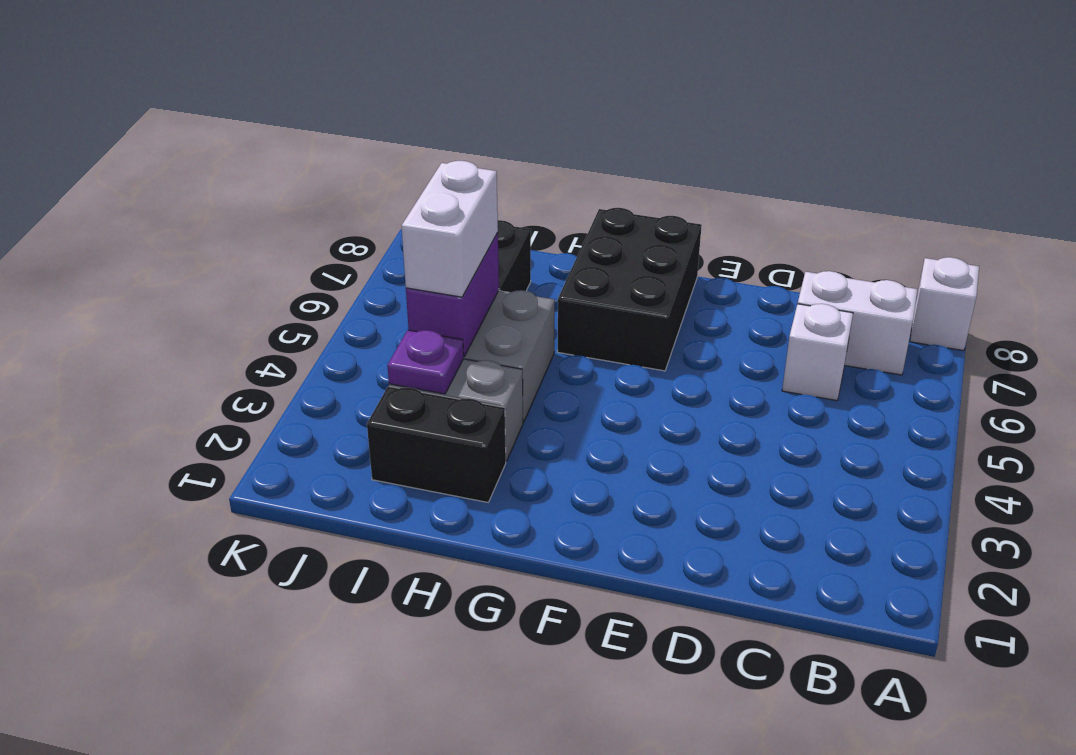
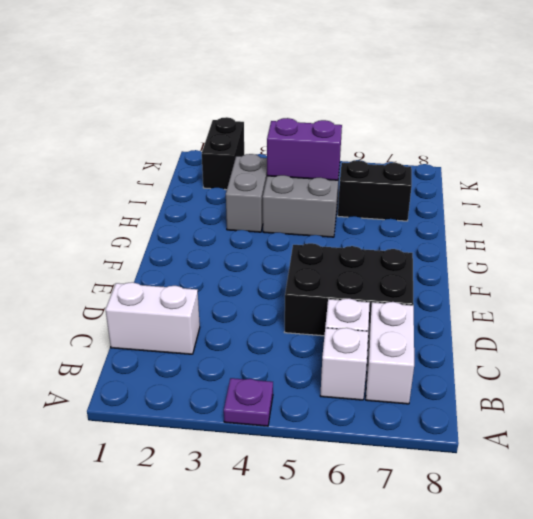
white brick A8 level 1 -> white brick B6 level 1
black brick F6:G8 level 1 -> black brick D5:E7 level 1
black brick H2:I2 level 1 -> black brick J2:K2 level 1
purple plate I3 level 2 -> purple plate A4 level 1
white brick I4:I5 level 3 -> white brick C1:C2 level 1

